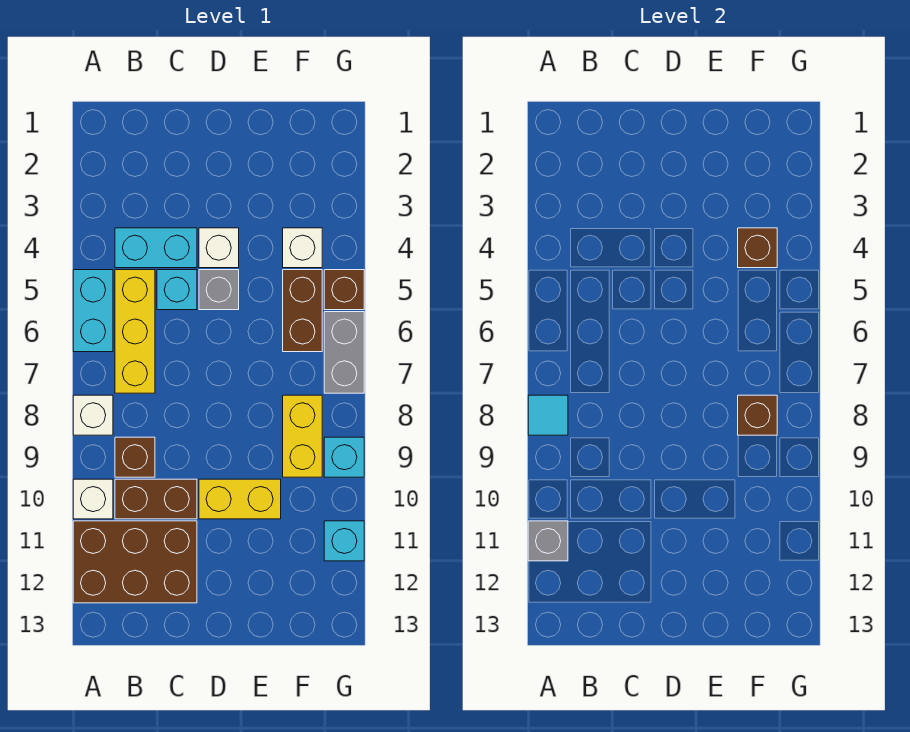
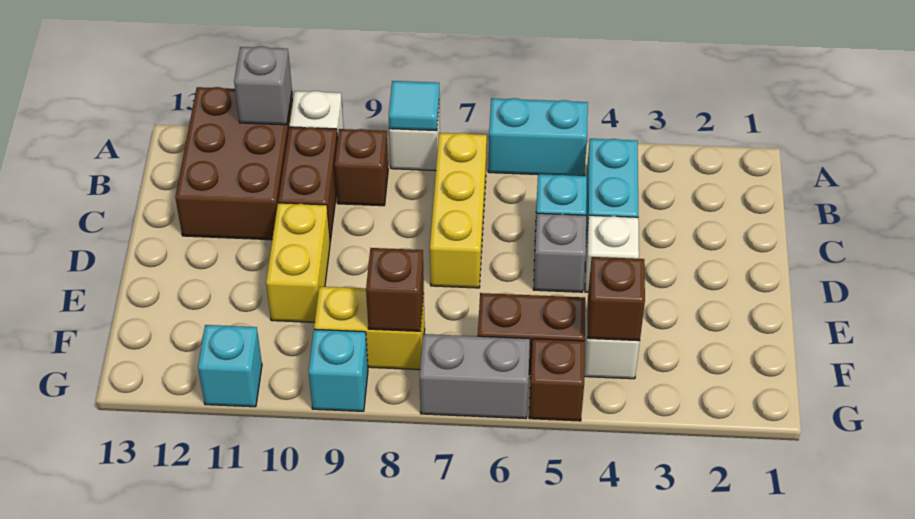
yellow brick B5:B7 level 1 -> yellow brick B7:D7 level 1

